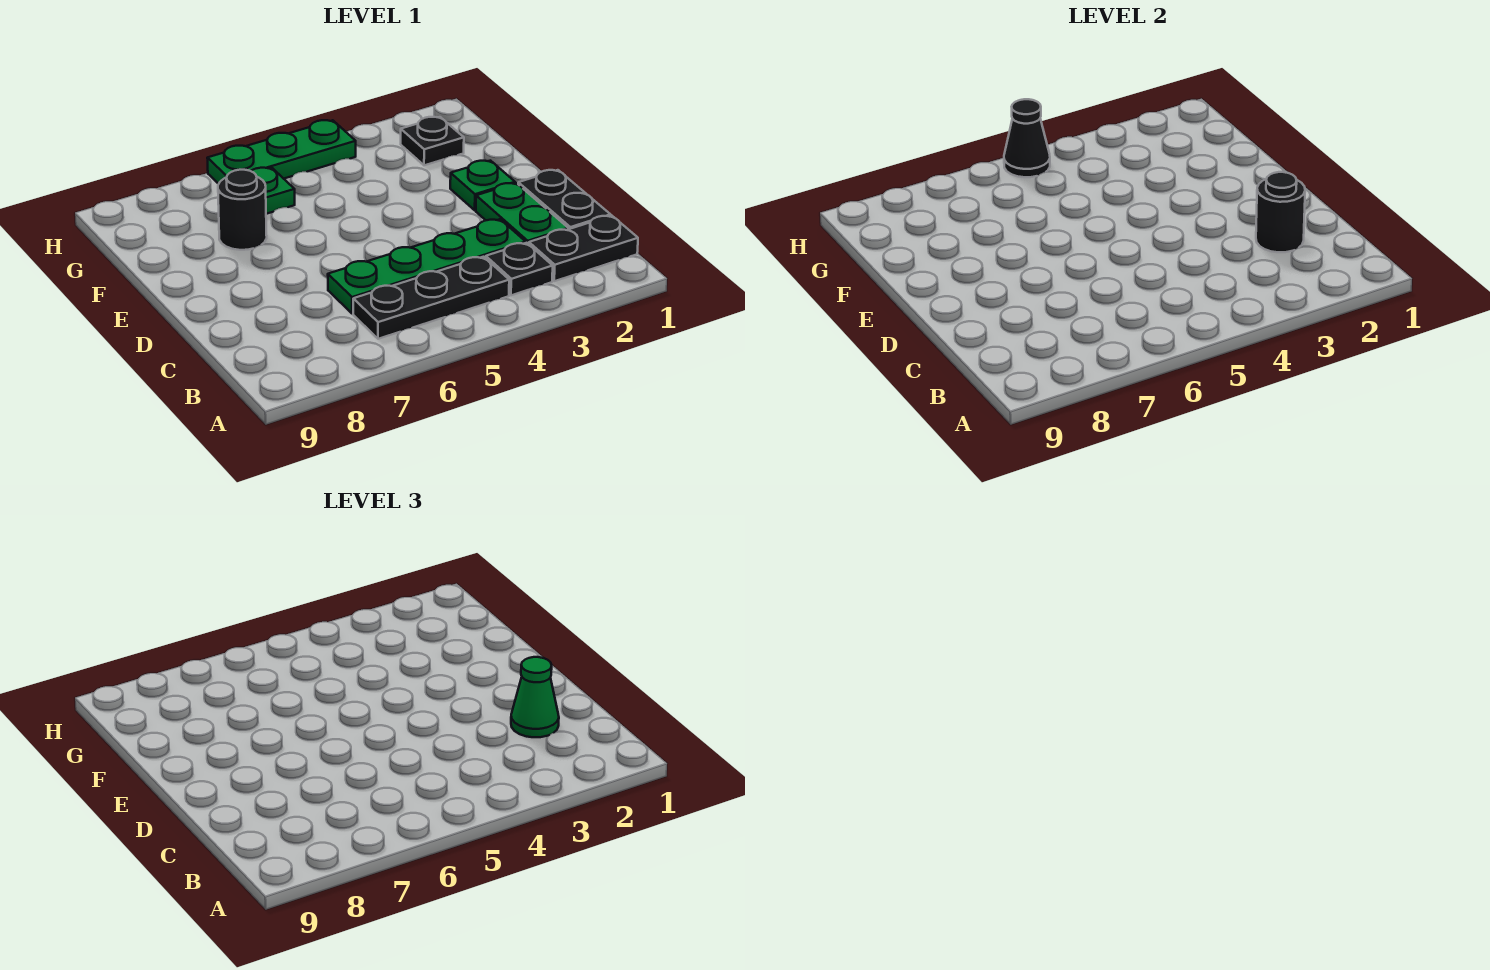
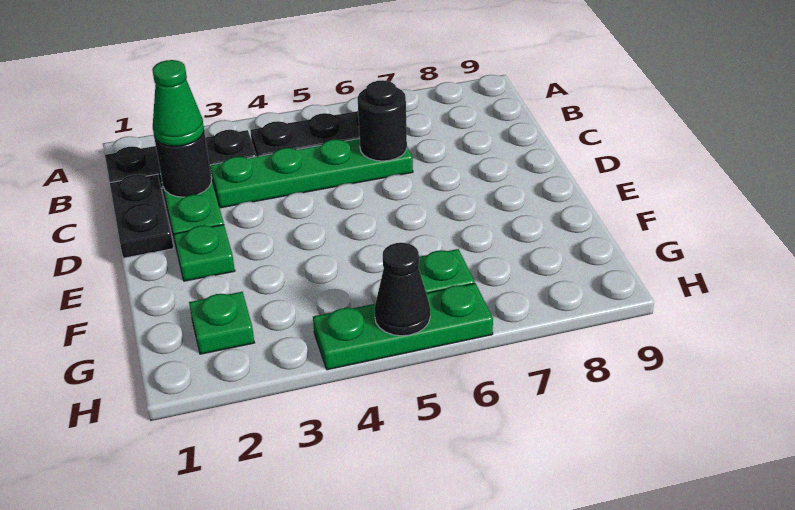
black round brick F7 level 1 -> black round brick C6 level 2
black plate G2 level 1 -> green plate G2 level 1

